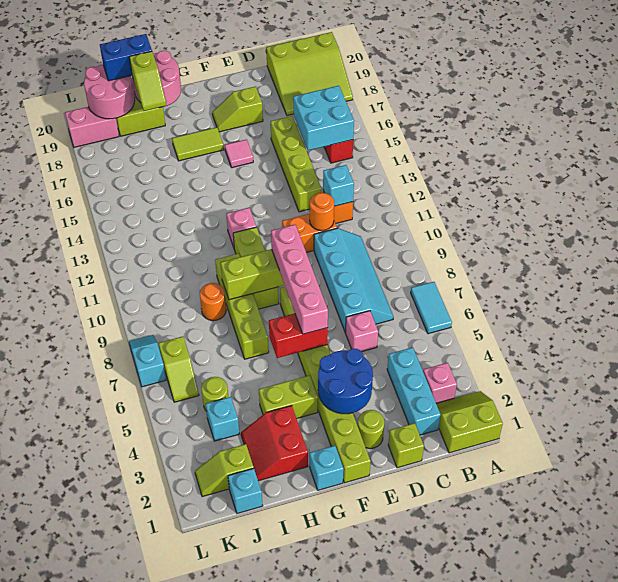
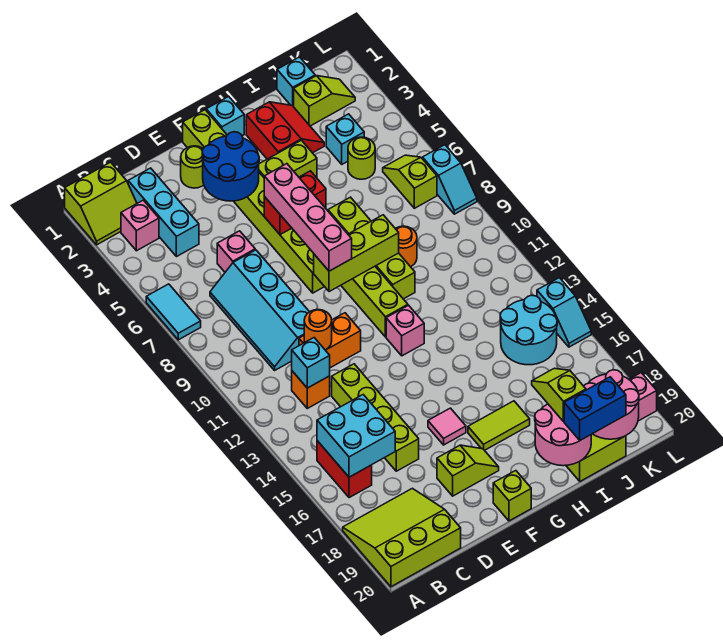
lime brick D1 level 1 -> lime brick F20 level 1
none -> cyan round brick J14:K15 level 1
none -> cyan slope L14:L15 level 1 top 14

